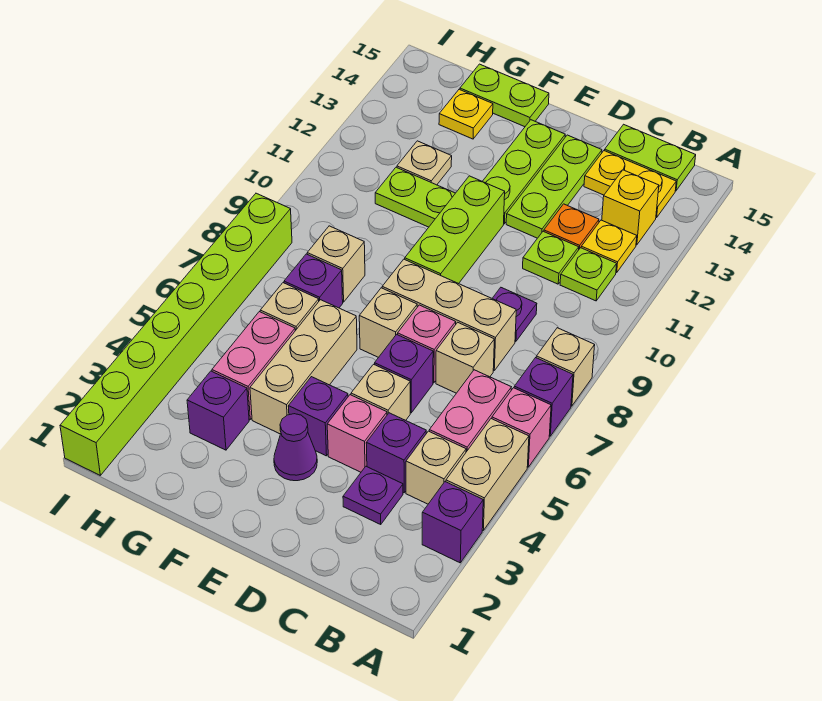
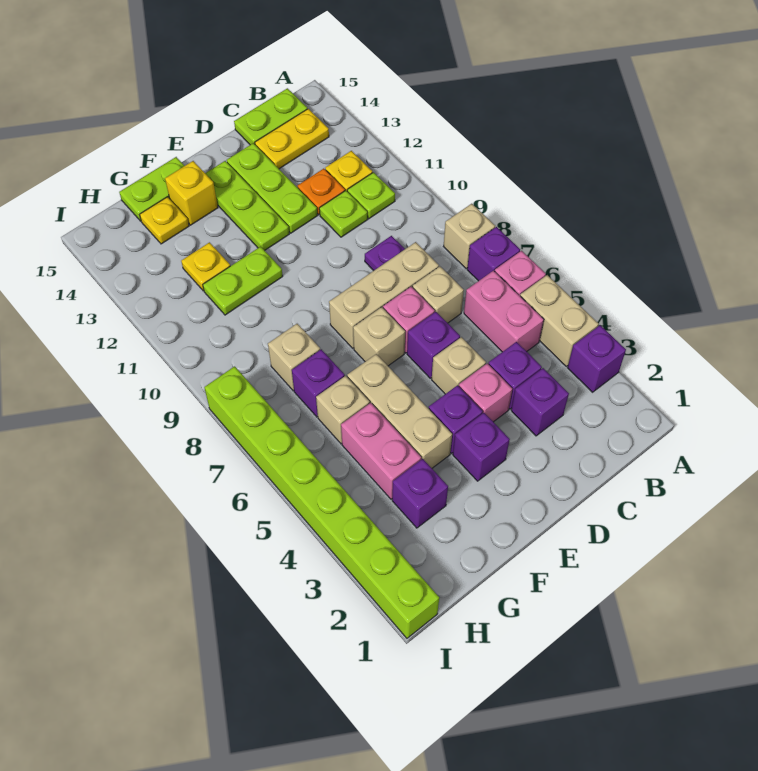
tan brick B4 level 1 -> none
yellow brick B13 level 1 -> yellow brick F14 level 1
purple plate C3 level 1 -> purple brick C3 level 1
purple cone E3 level 1 -> purple brick E3 level 1
lime brick E9:E11 level 1 -> none
tan plate G12 level 1 -> yellow plate G12 level 1

